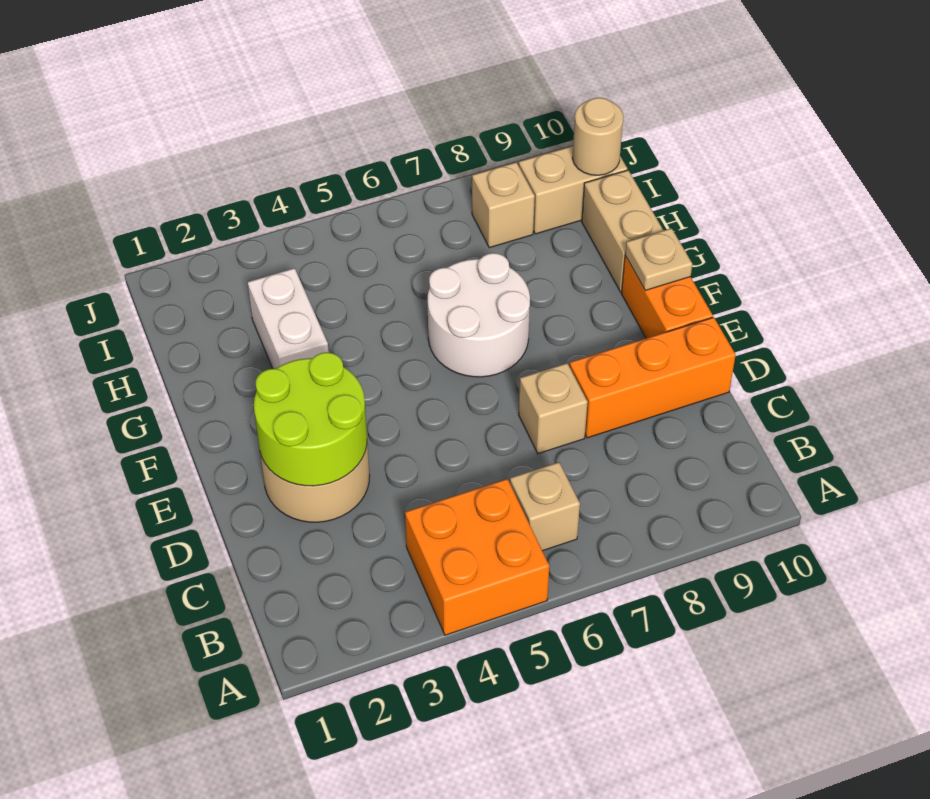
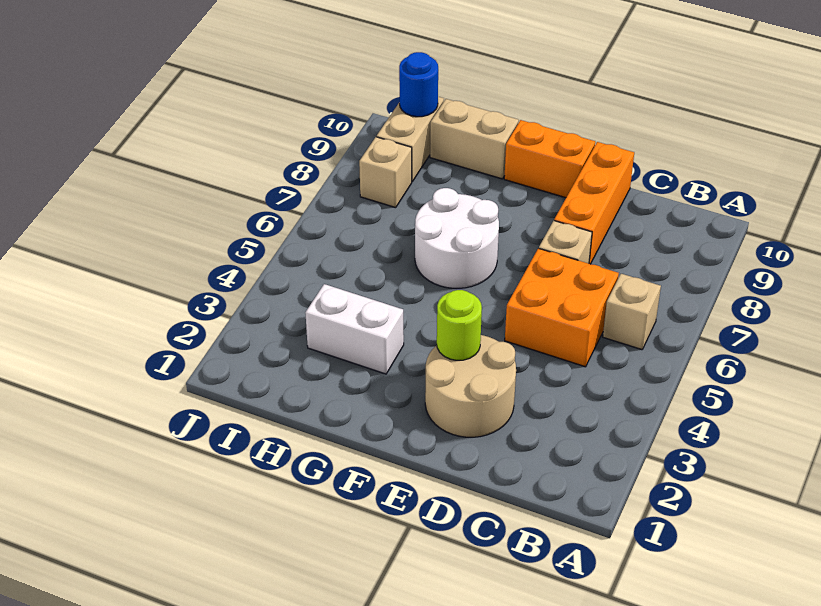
orange brick A4:B5 level 1 -> orange brick C5:D6 level 1
lime round brick D2:E3 level 2 -> lime round brick E3 level 2
tan plate F10 level 2 -> none
tan round brick I10 level 2 -> blue round brick I10 level 2

